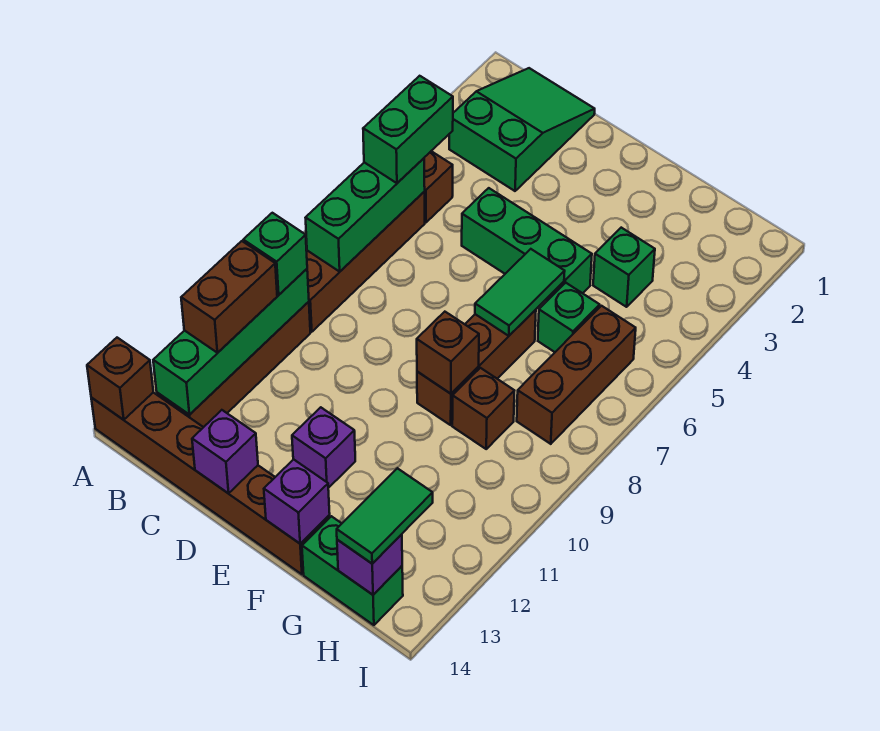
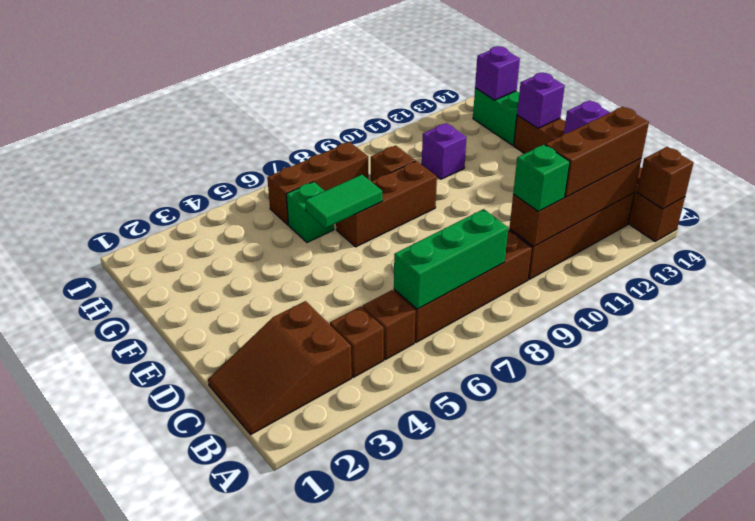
green slope B1:C3 level 1 top 3 -> brown slope B1:C3 level 1 top 3
green brick B5:B6 level 3 -> none
green brick B10:B13 level 2 -> brown brick B10:B13 level 2
brown brick B11:B12 level 3 -> brown brick B11:B13 level 3
green brick D5:F5 level 1 -> none
purple brick E12 level 1 -> purple brick G11 level 1
brown brick F9 level 2 -> brown brick B4 level 1
green brick G4 level 1 -> none
green tile H13:H14 level 3 -> none

